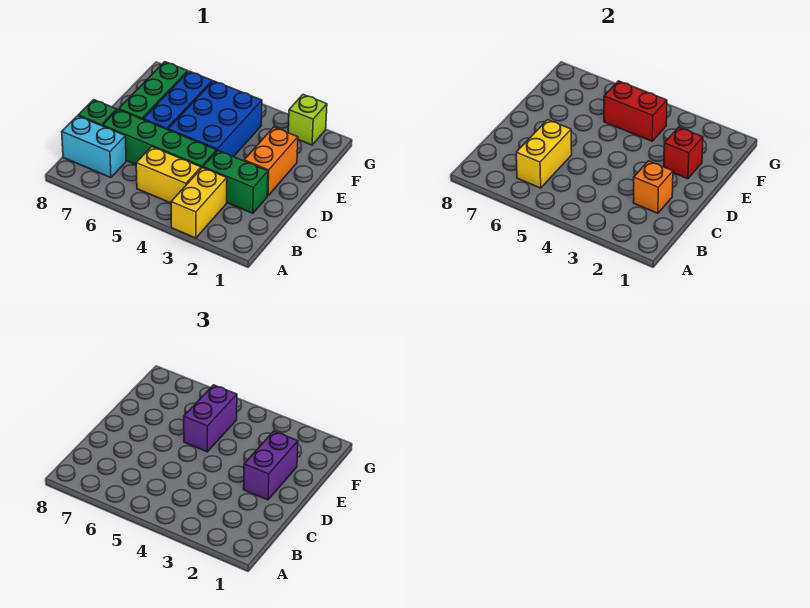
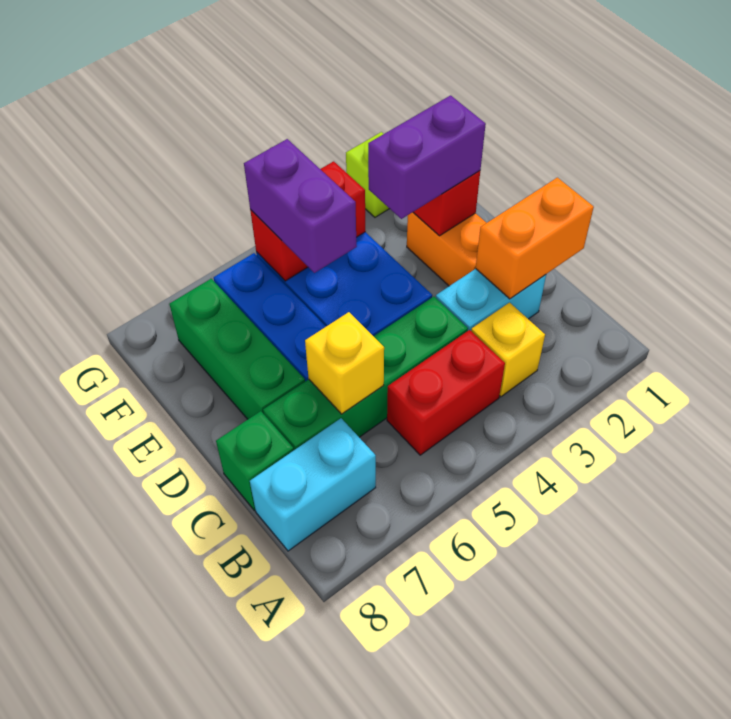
yellow brick A3:B3 level 1 -> yellow brick B3 level 1
yellow brick B4:B5 level 1 -> red brick B4:B5 level 1
yellow brick B6:C6 level 2 -> yellow brick C6 level 2
green brick C2:C3 level 1 -> cyan brick C2:C3 level 1
orange brick C2 level 2 -> orange brick C1:C2 level 2
purple brick D2:E2 level 3 -> purple brick E2:E3 level 3

